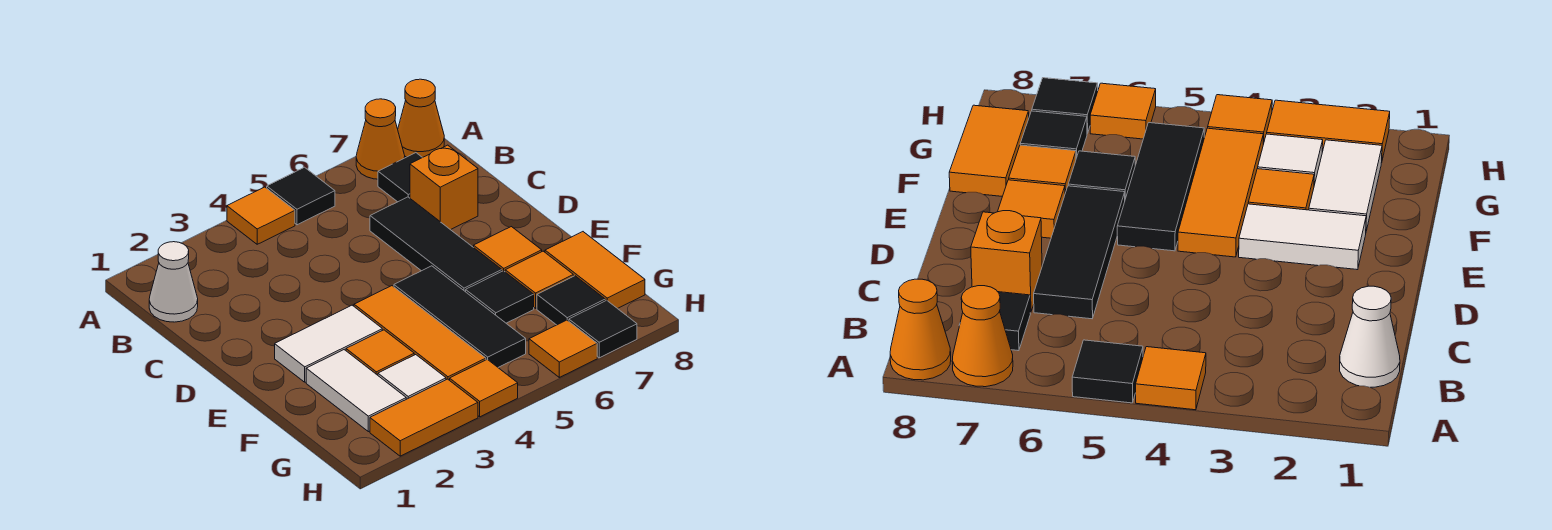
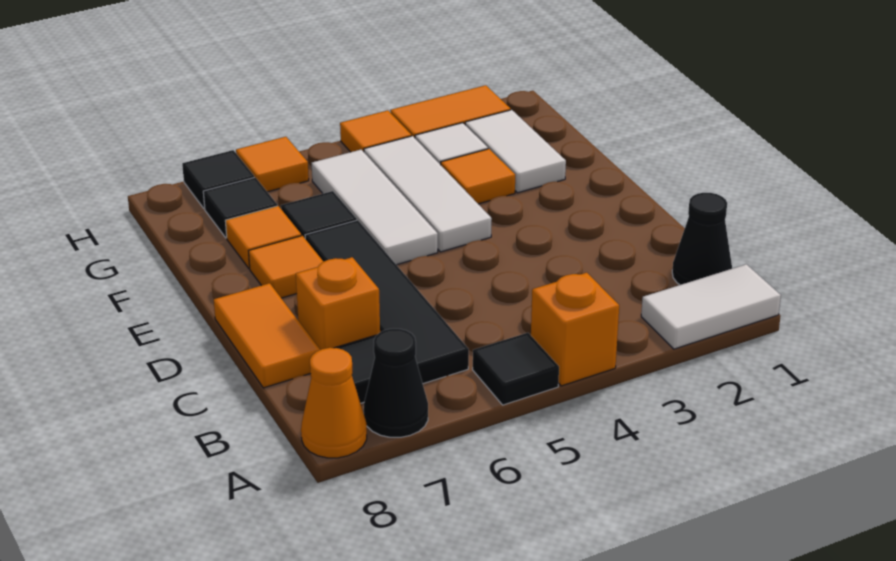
orange tile A4 level 1 -> orange brick A4 level 1
orange cone A7 level 1 -> black cone A7 level 1
white cone B1 level 1 -> black cone B1 level 1
black tile C6:E6 level 1 -> black tile B6:E6 level 1
white tile E2:E3 level 1 -> white tile A1:A2 level 1
orange tile E4:G4 level 1 -> white tile E4:G4 level 1
black tile E5:G5 level 1 -> white tile E5:G5 level 1
orange tile F8:G8 level 1 -> orange tile C8:D8 level 1

